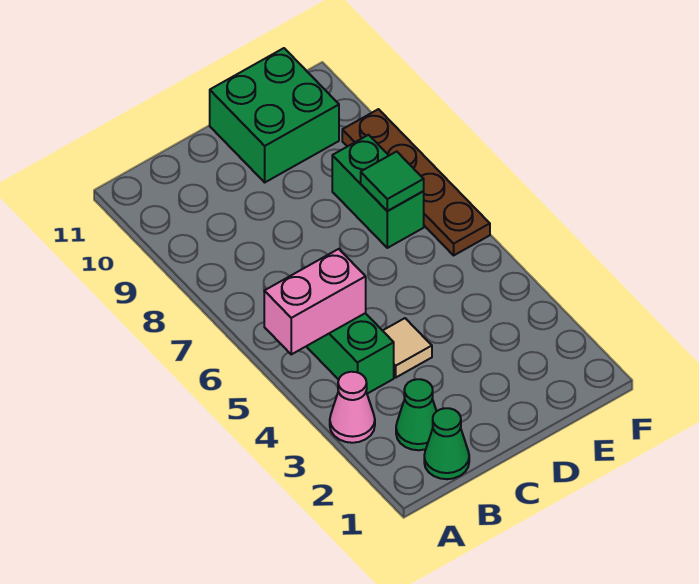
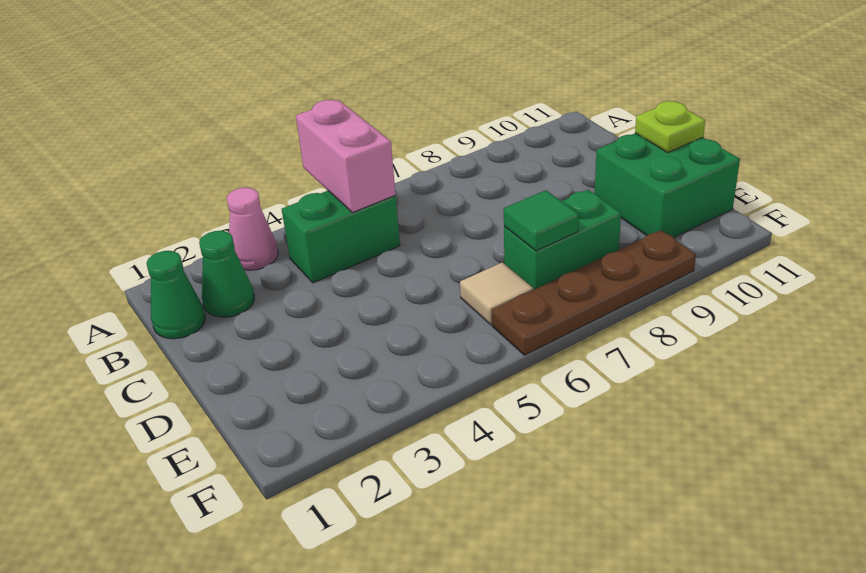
tan tile C4 level 1 -> tan tile E6 level 1
none -> lime plate D11 level 2

